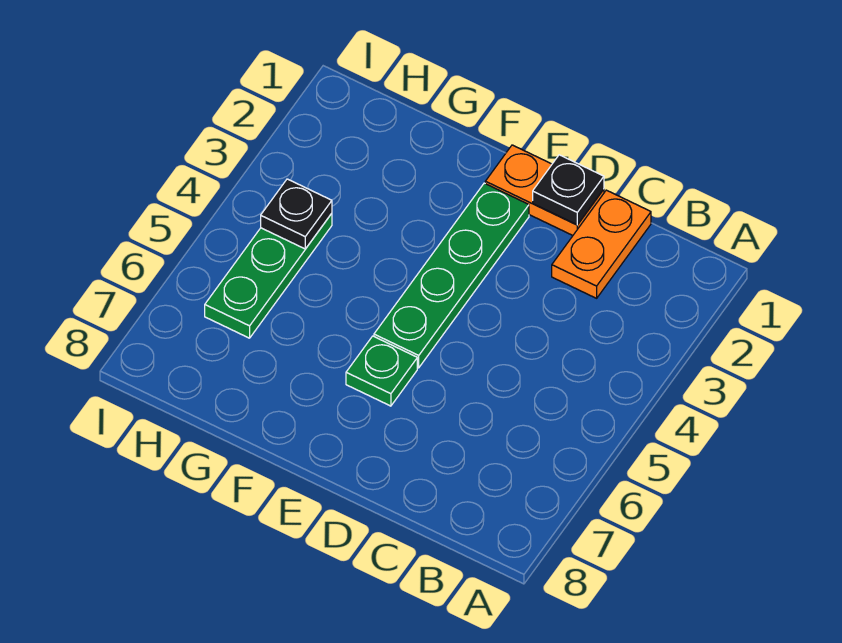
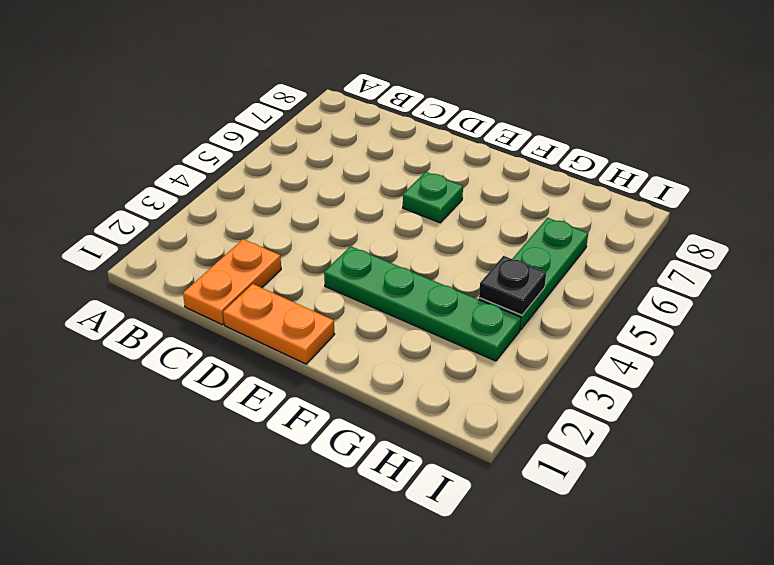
black plate D1 level 2 -> none
green plate E2:E5 level 1 -> green plate E3:H3 level 1

